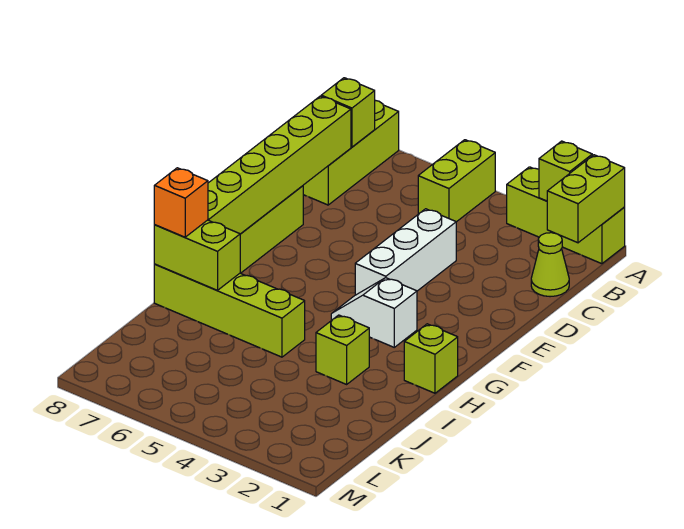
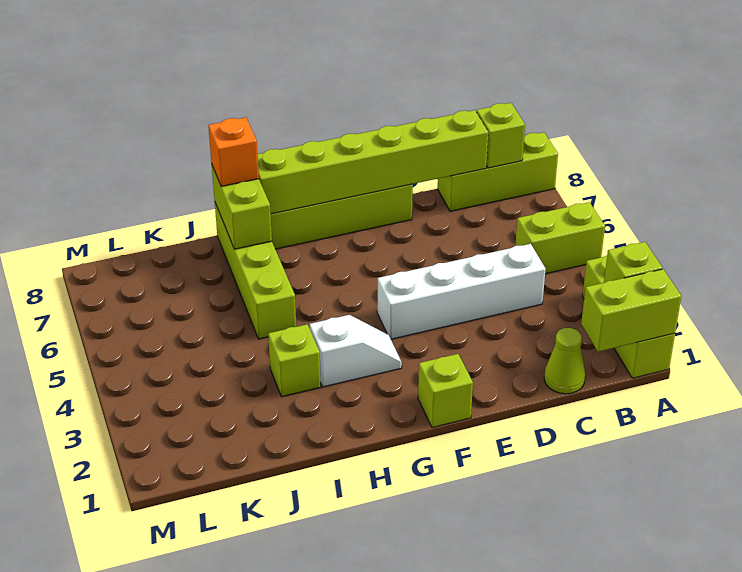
white brick D4:F4 level 1 -> white brick C4:F4 level 1
white slope G3:G4 level 1 top 3 -> white slope G3:H3 level 1 top H
lime brick H1 level 1 -> lime brick F1 level 1

